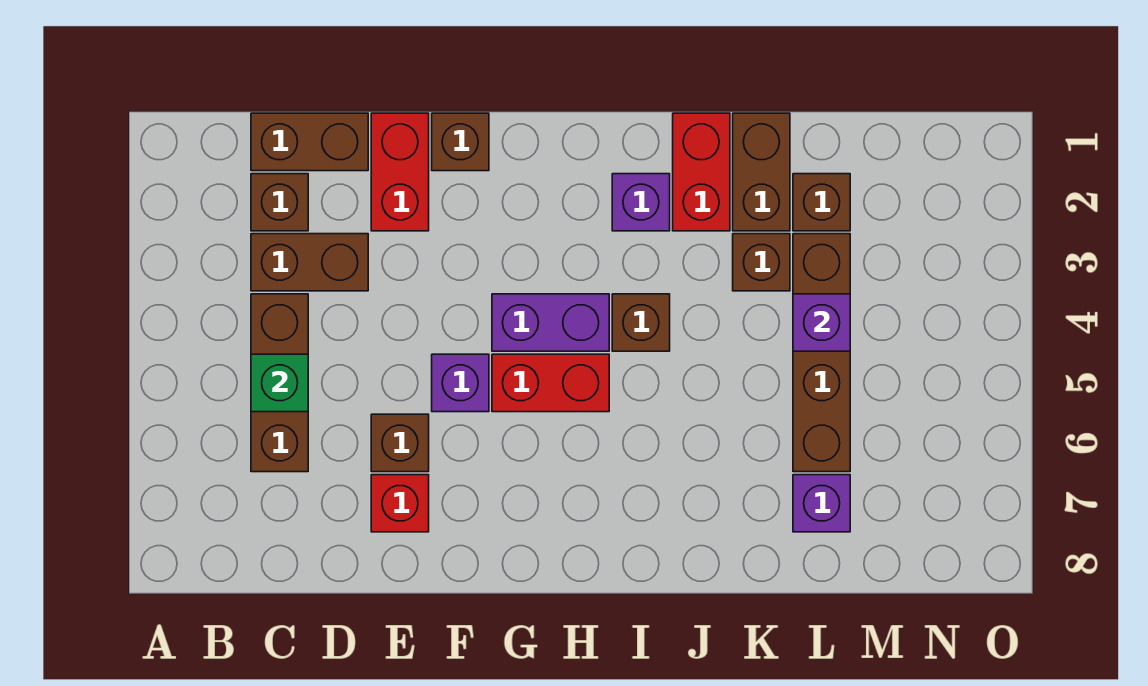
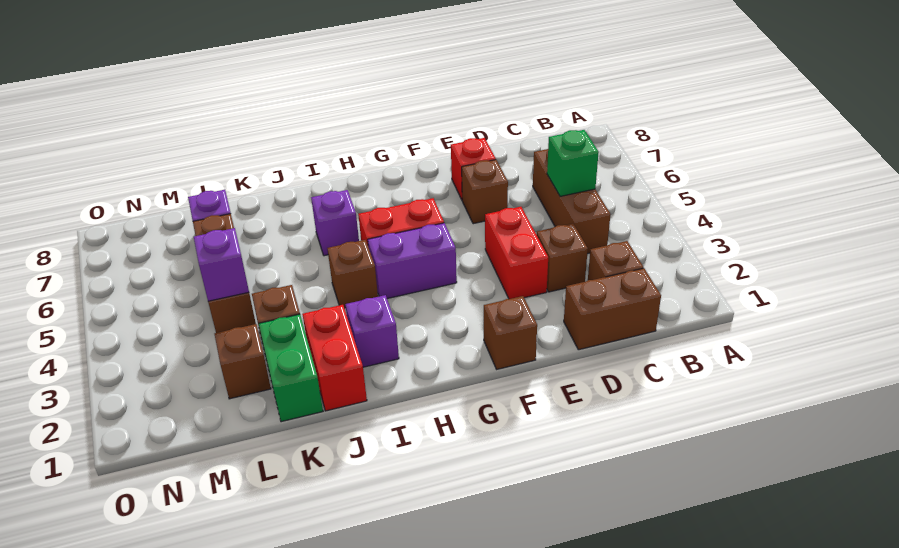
brown brick C3:D3 level 1 -> brown brick D3 level 1
red brick E1:E2 level 1 -> red brick E3:E4 level 1
purple brick F5 level 1 -> purple brick I6 level 1
brown brick K1:K2 level 1 -> green brick K1:K2 level 1
brown brick L3:L6 level 1 -> brown brick L4:L6 level 1

